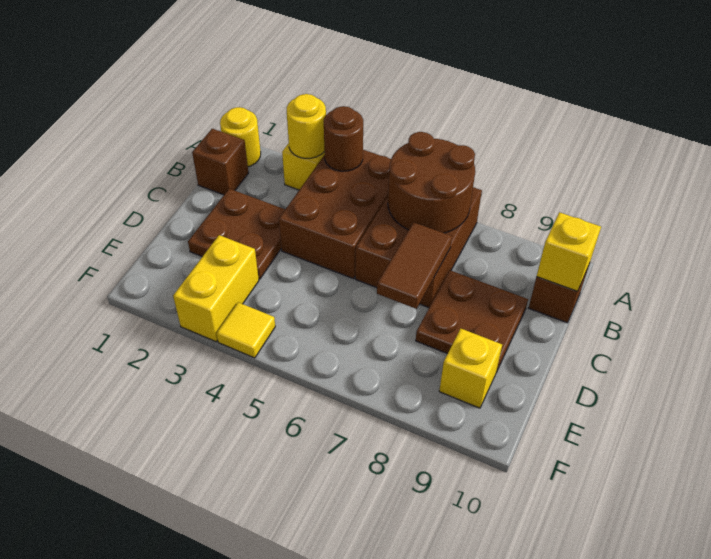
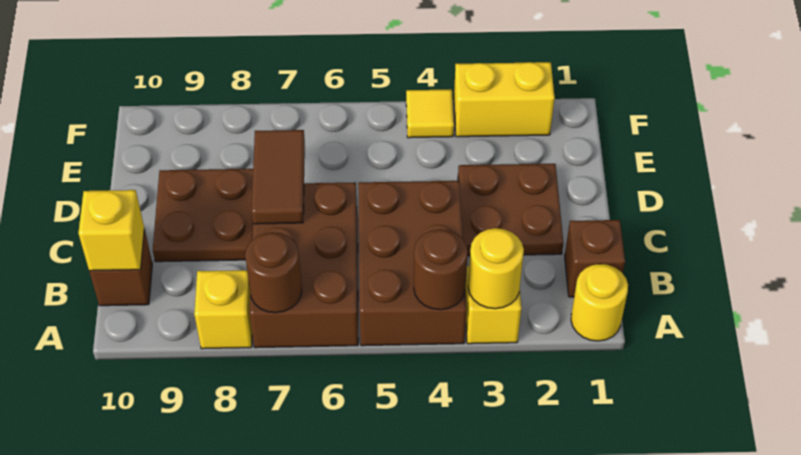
brown round brick A6:B7 level 2 -> brown round brick A7 level 2
yellow brick E3:F3 level 1 -> yellow brick F2:F3 level 1
yellow brick E9 level 1 -> yellow brick A8 level 1

